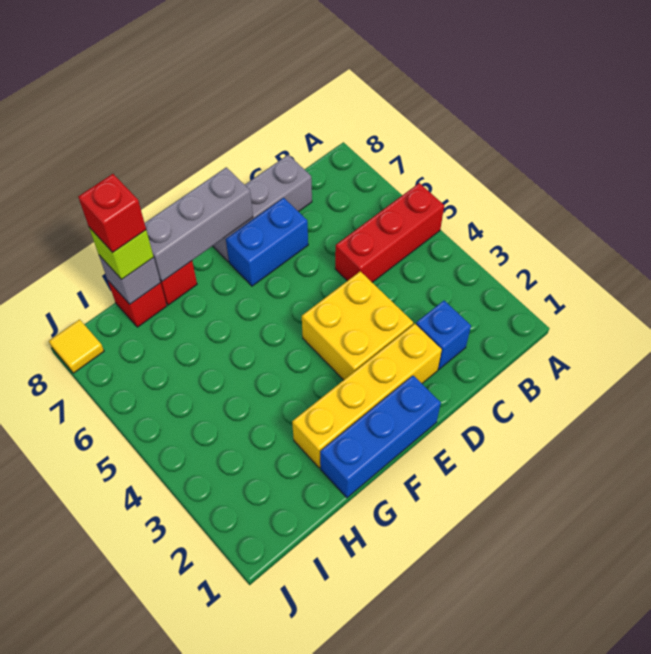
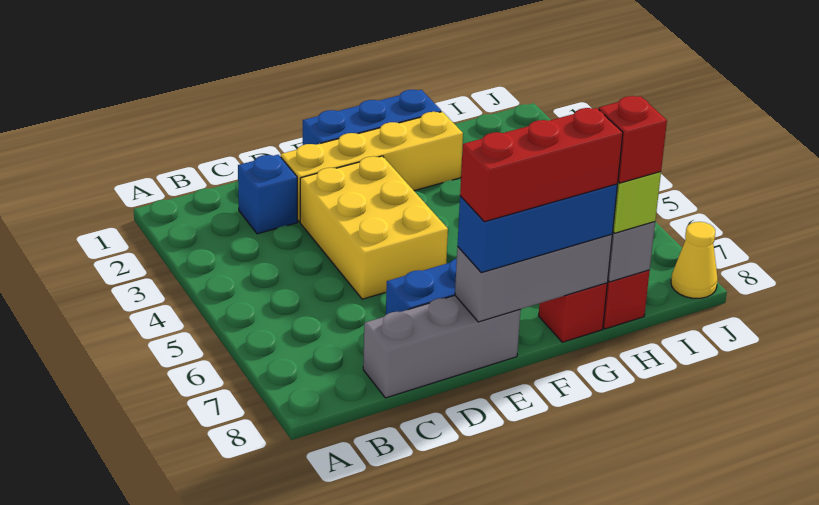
red brick A5:C5 level 1 -> red brick E8:G8 level 4
yellow brick D3:E4 level 1 -> yellow brick D3:E5 level 1
none -> blue brick E8:G8 level 3
yellow tile J8 level 1 -> yellow cone J8 level 1

